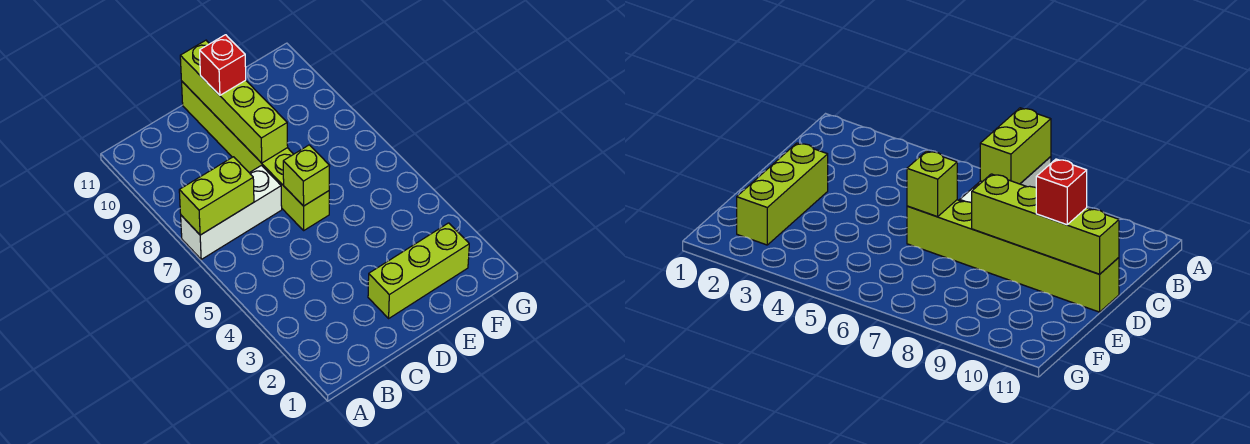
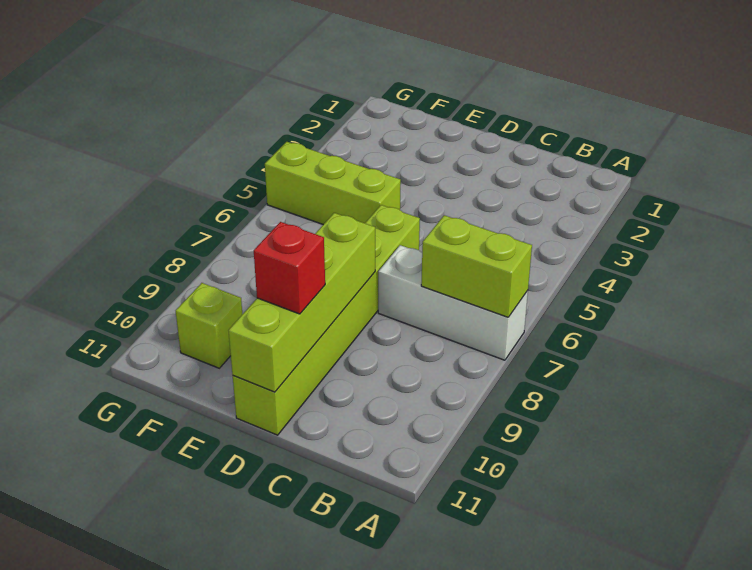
lime brick D2:F2 level 1 -> lime brick E5:G5 level 1
lime brick D6 level 2 -> lime brick F10 level 1

